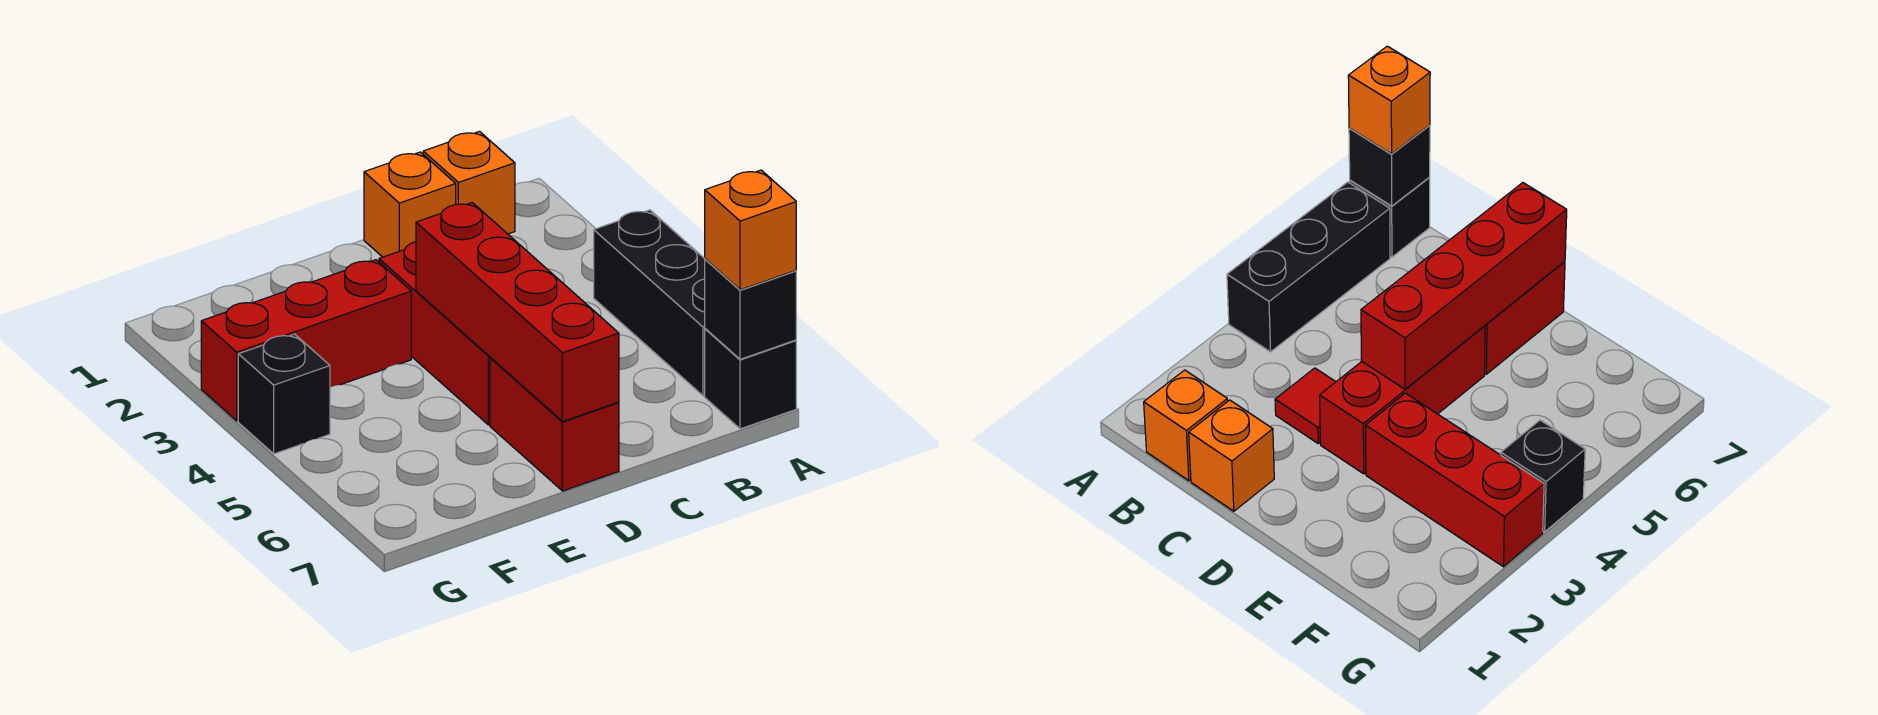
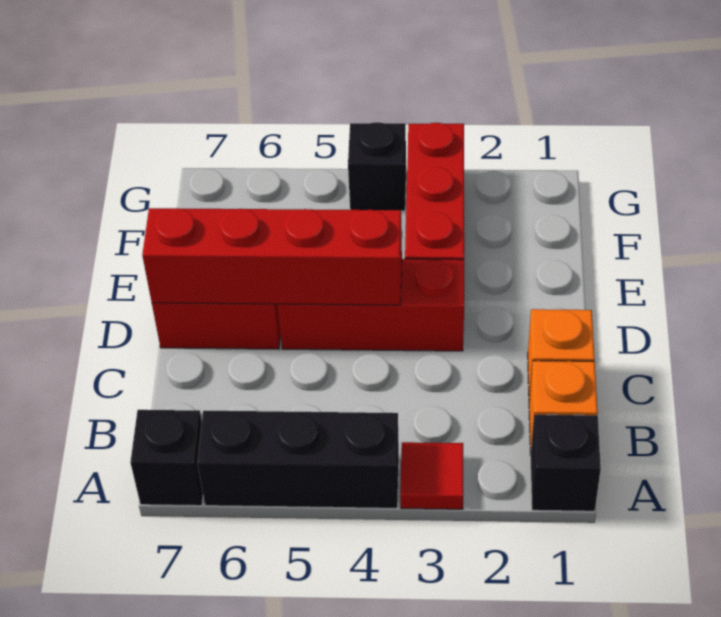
black brick A7 level 2 -> black brick A1 level 1
orange brick A7 level 3 -> none
red tile C3 level 1 -> red tile A3 level 1

